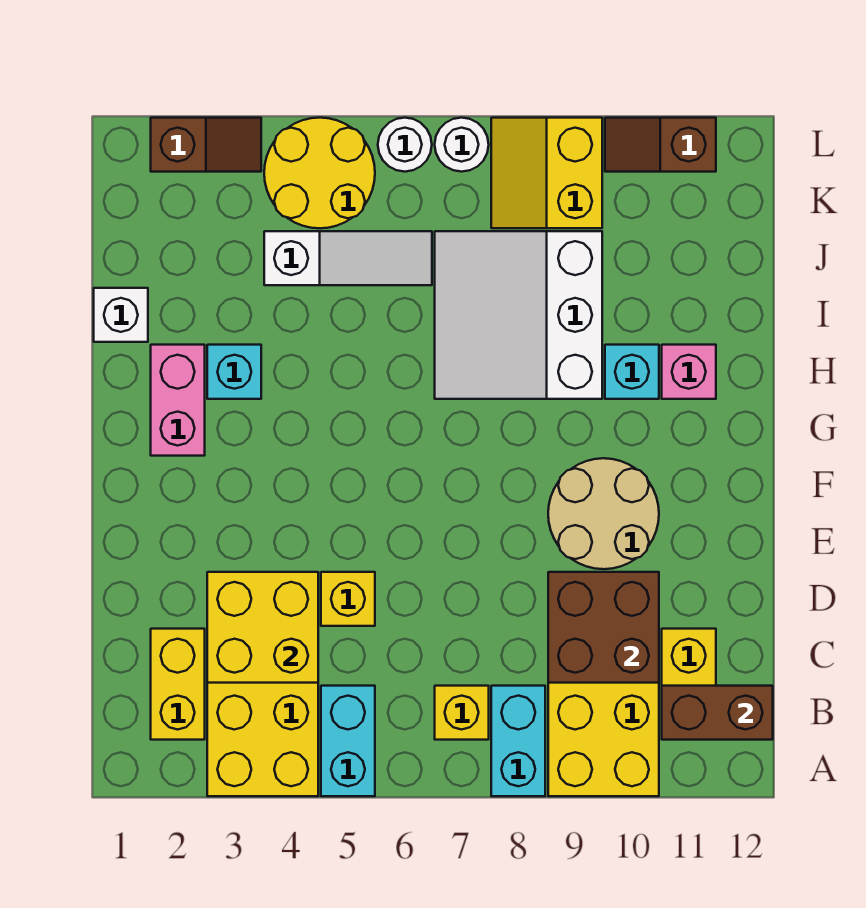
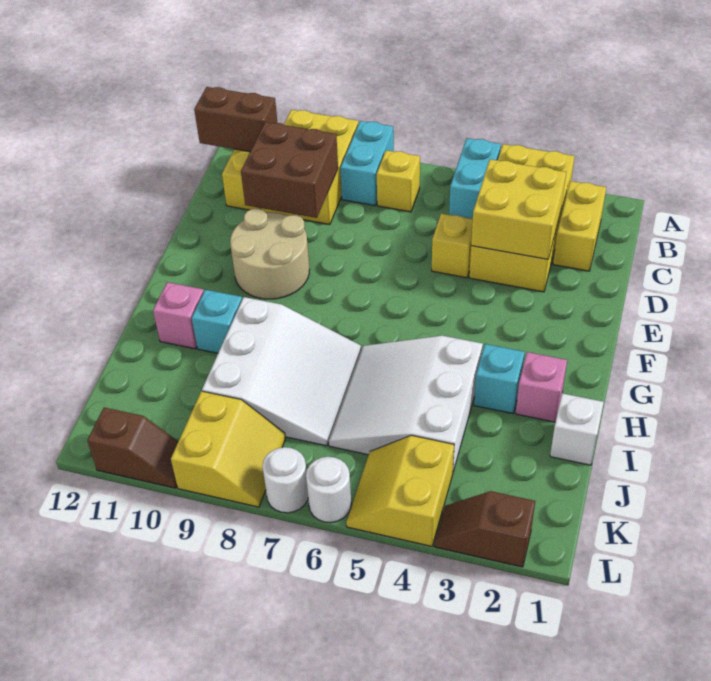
pink brick G2:H2 level 1 -> pink brick H2 level 1
white slope J4:J6 level 1 top 4 -> white slope H4:J6 level 1 top 4
yellow round brick K4:L5 level 1 -> yellow slope K4:L5 level 1 top 4

